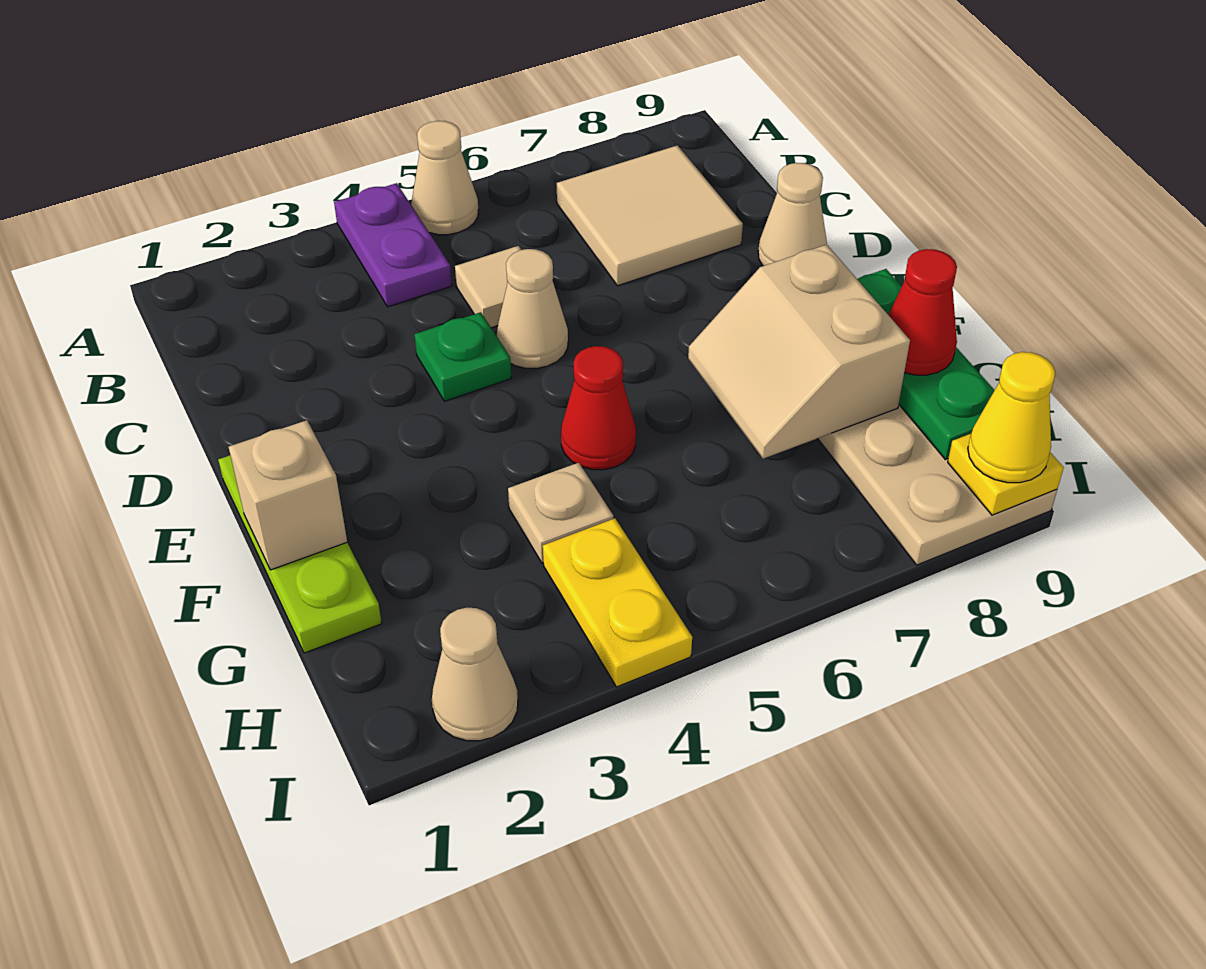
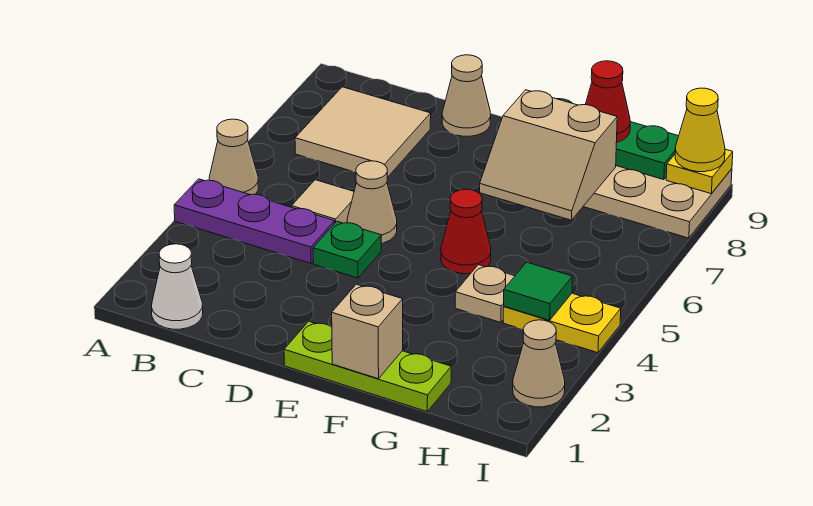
purple plate A4:B4 level 1 -> purple plate A4:C4 level 1
none -> white cone B1 level 1
none -> green tile H4 level 2

